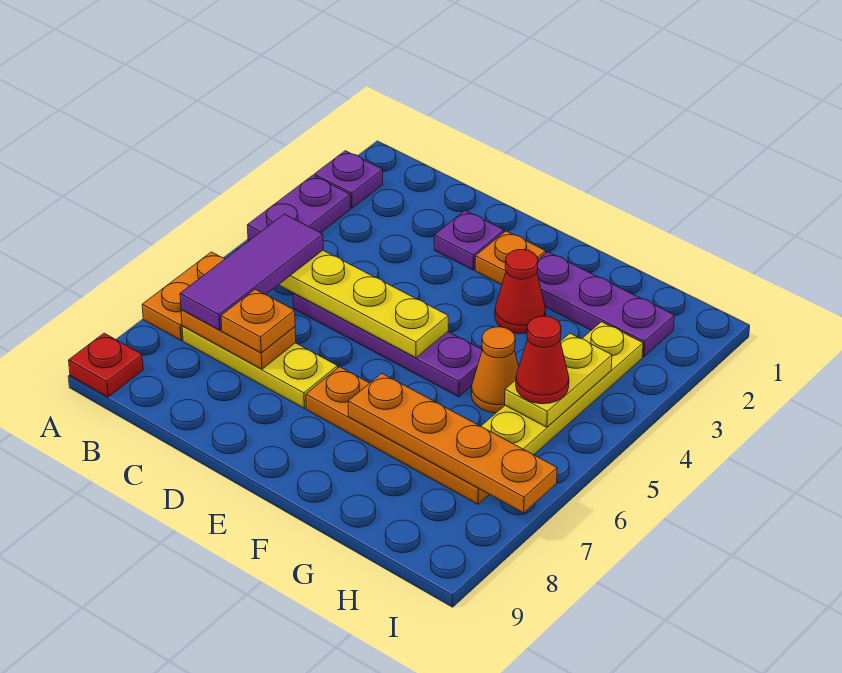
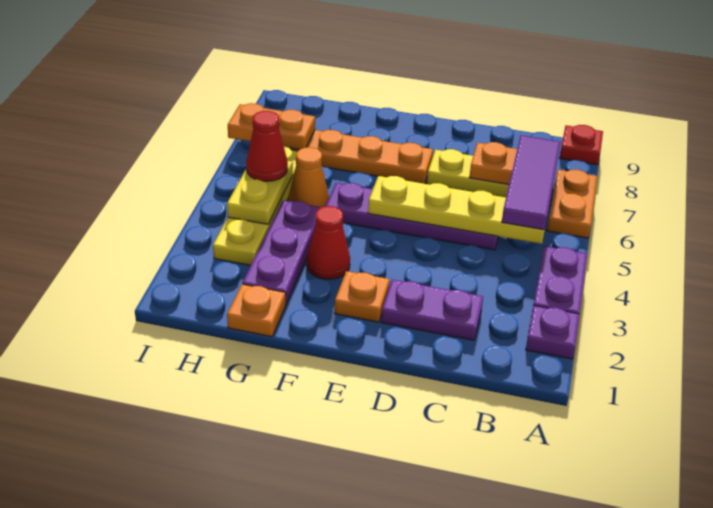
orange plate C7 level 3 -> orange plate G1 level 1
purple plate D2 level 1 -> purple plate C2:D2 level 1
purple plate F2:H2 level 1 -> purple plate G2:G4 level 1
orange plate F7:I7 level 2 -> orange plate H7:I7 level 2

